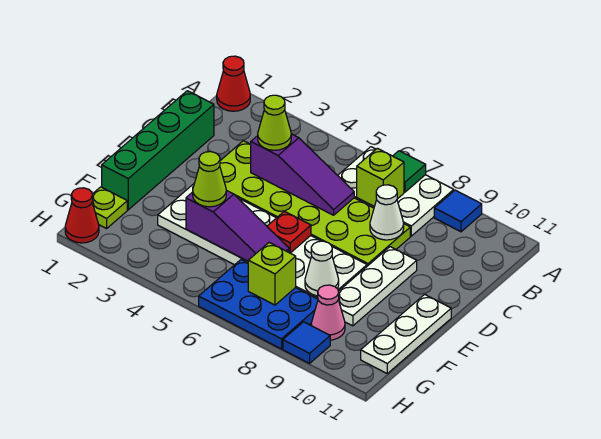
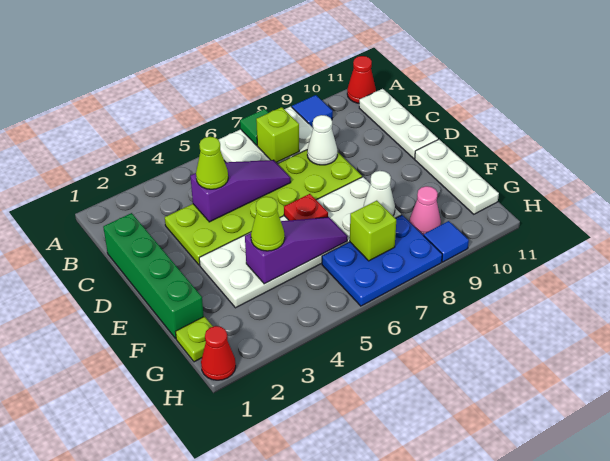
red cone A1 level 1 -> red cone A11 level 1
white plate D9:F9 level 1 -> white plate B11:D11 level 1

